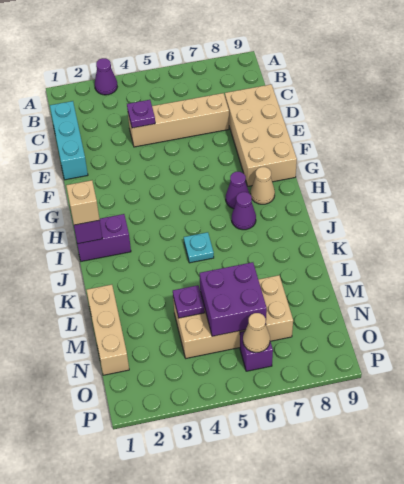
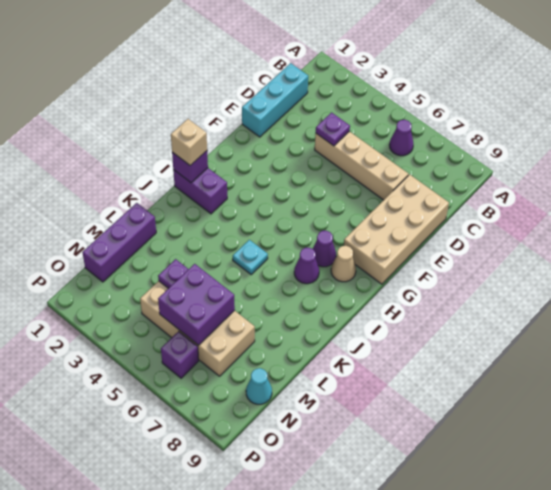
purple cone A3 level 1 -> purple cone B6 level 1
tan brick L1:N1 level 1 -> purple brick L1:N1 level 1
none -> cyan cone N9 level 1
tan cone O6 level 2 -> none

